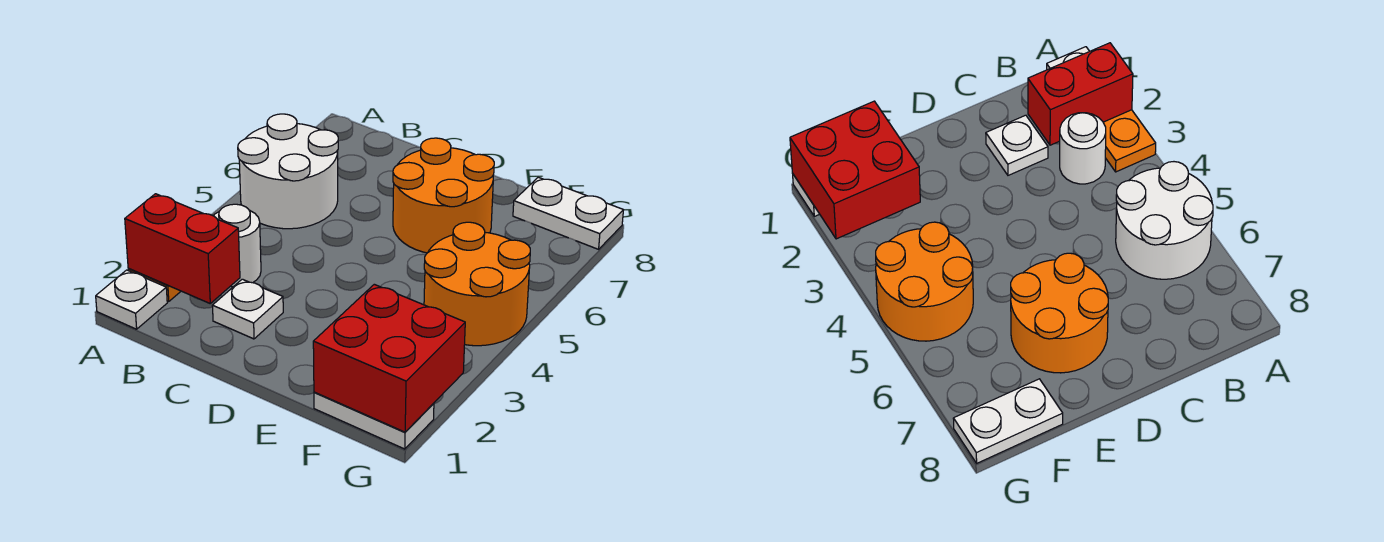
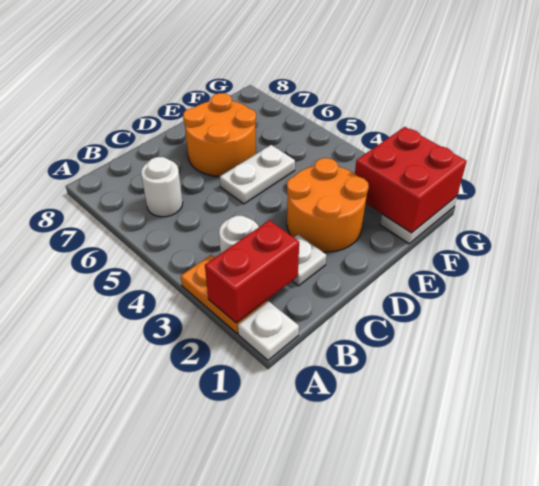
white round brick A5:B6 level 1 -> white round brick B6 level 1
orange round brick F4:G5 level 1 -> orange round brick D2:E3 level 1
white plate F8:G8 level 1 -> white plate D5:E5 level 1

